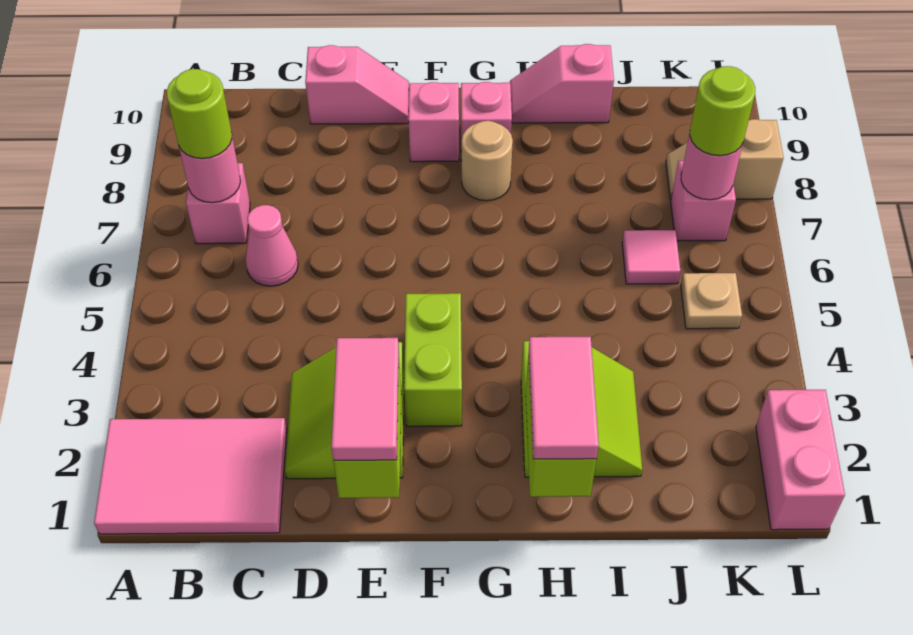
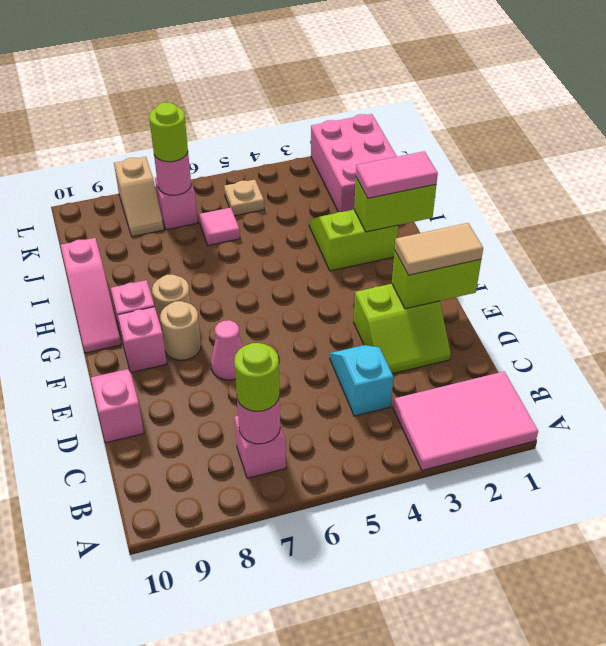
pink tile A1:C2 level 1 -> pink tile A1:B3 level 1
none -> cyan slope C4:D4 level 1 top C
pink cone C6 level 1 -> pink cone E7 level 1
pink tile E1:E2 level 3 -> tan tile E1:E2 level 3
lime brick F3:F4 level 1 -> none
none -> tan round brick F8 level 1
pink slope H10:I10 level 1 top I -> pink slope G10:I10 level 1 top I
pink brick L1:L2 level 1 -> pink brick J1:L2 level 1

